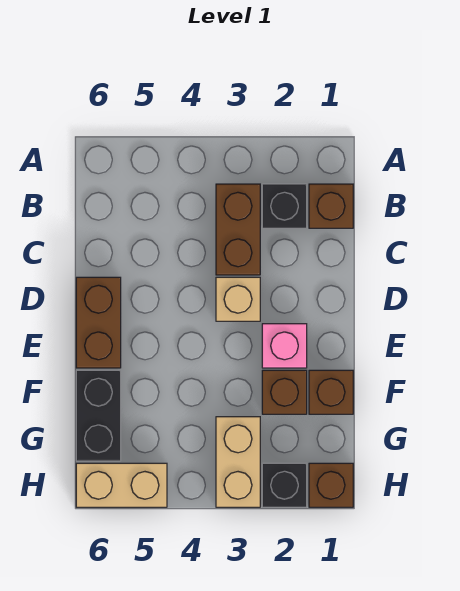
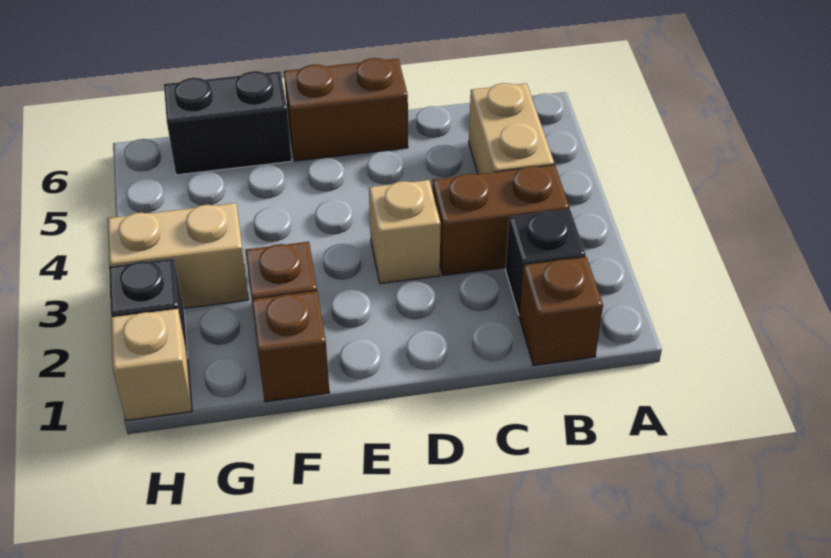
pink brick E2 level 1 -> none
brown brick H1 level 1 -> tan brick H1 level 1
tan brick H5:H6 level 1 -> tan brick B4:B5 level 1

